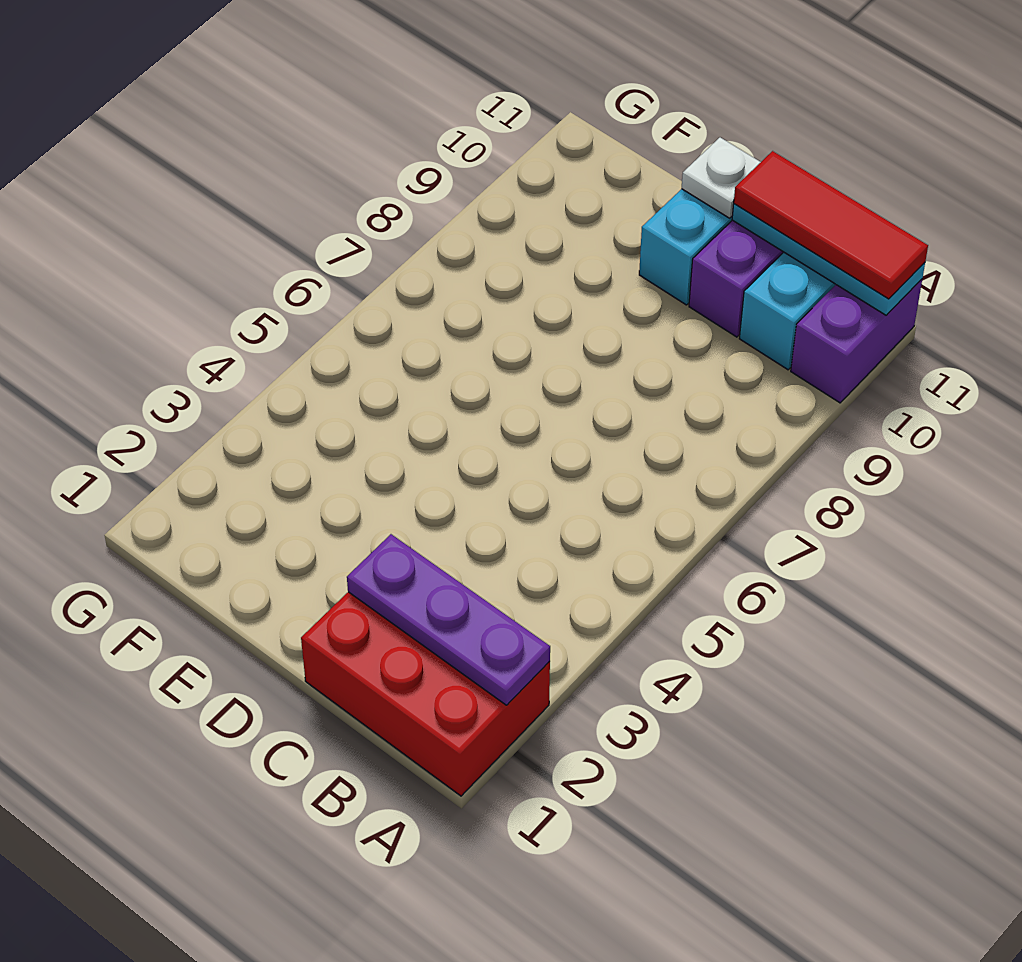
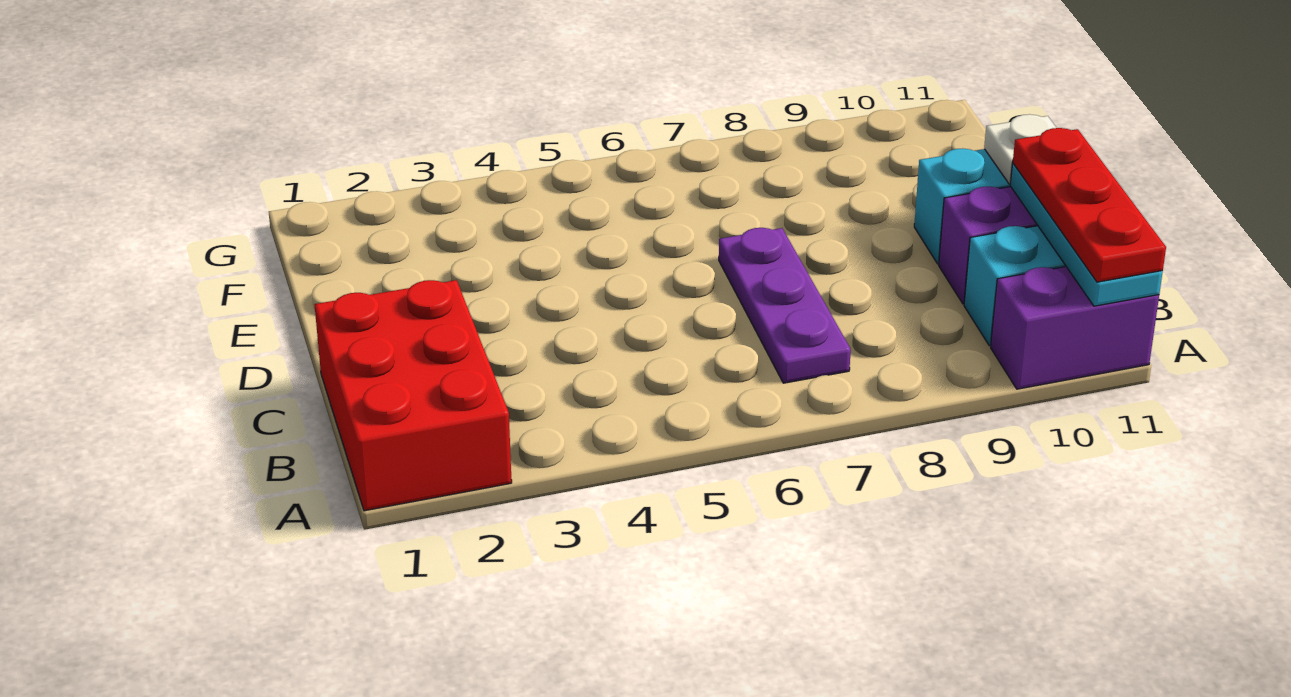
purple plate A2:C2 level 2 -> purple plate B7:D7 level 1
red tile A11:C11 level 3 -> red plate A11:C11 level 3

